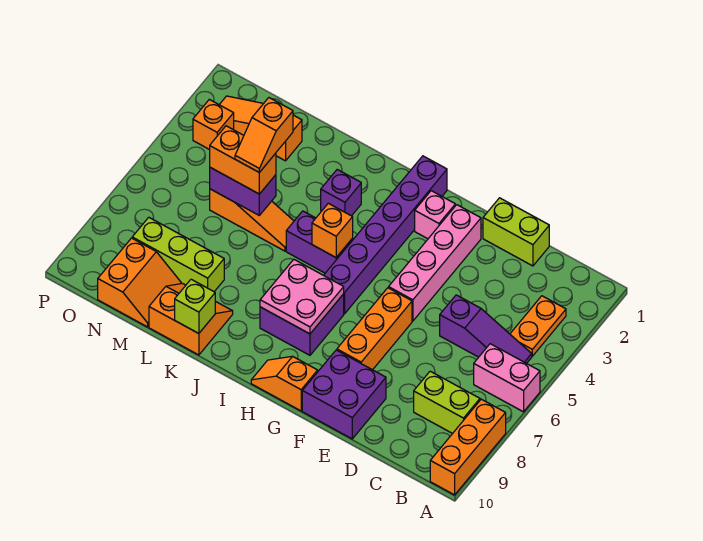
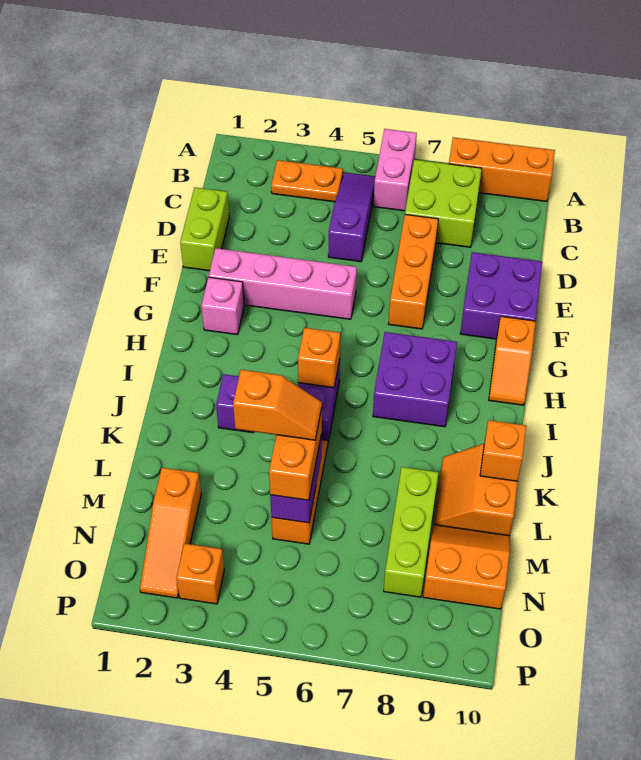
lime brick B8:C8 level 1 -> lime brick B7:C8 level 1
orange brick F6:F8 level 1 -> orange brick D7:F7 level 1
purple brick H1:H6 level 1 -> none
pink plate H7:I8 level 2 -> none
lime brick K10 level 2 -> orange brick K10 level 2

